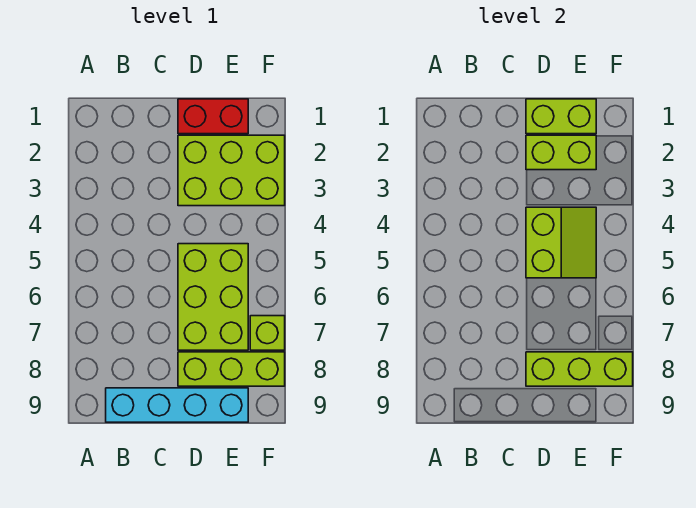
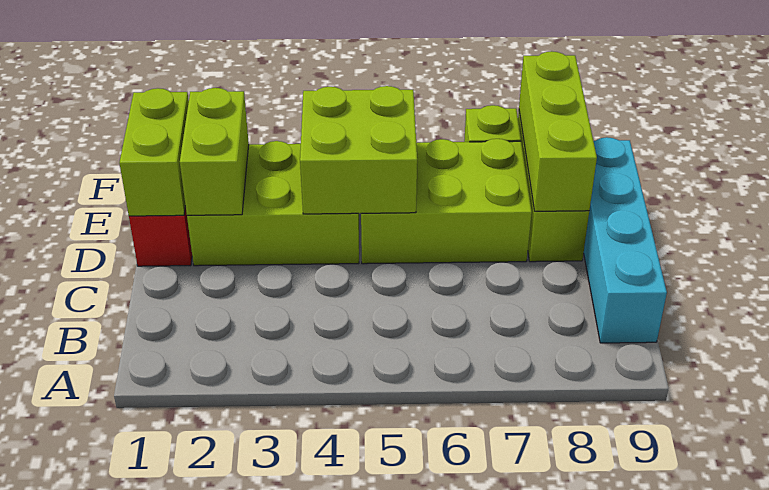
lime brick D2:F3 level 1 -> lime brick D2:E4 level 1
lime slope D4:E5 level 2 top D -> lime brick D4:E5 level 2

